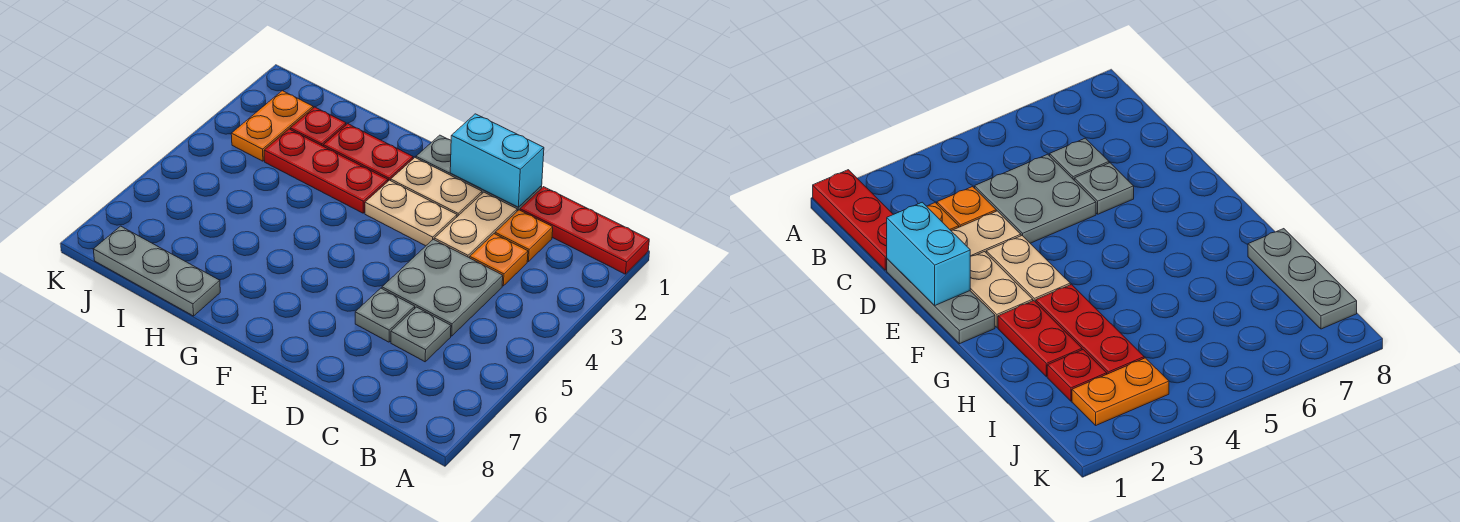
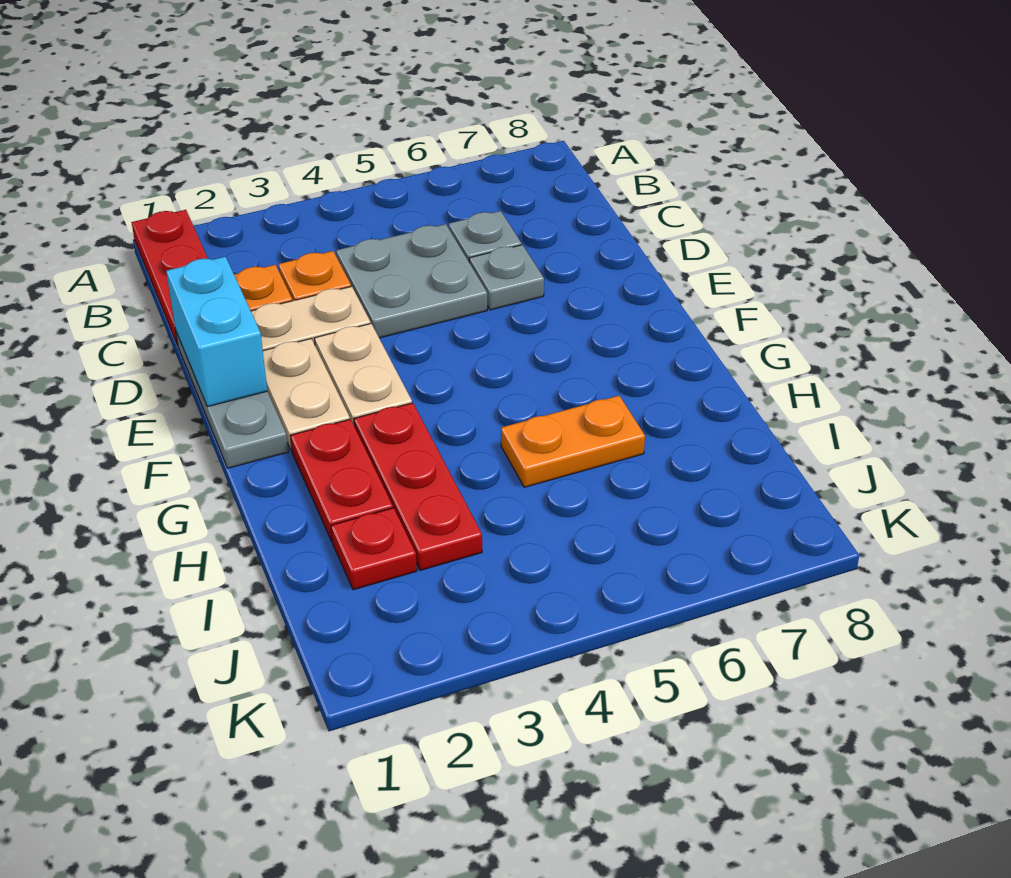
grey plate H8:J8 level 1 -> none
orange plate J2:J3 level 1 -> orange plate H5:H6 level 1

